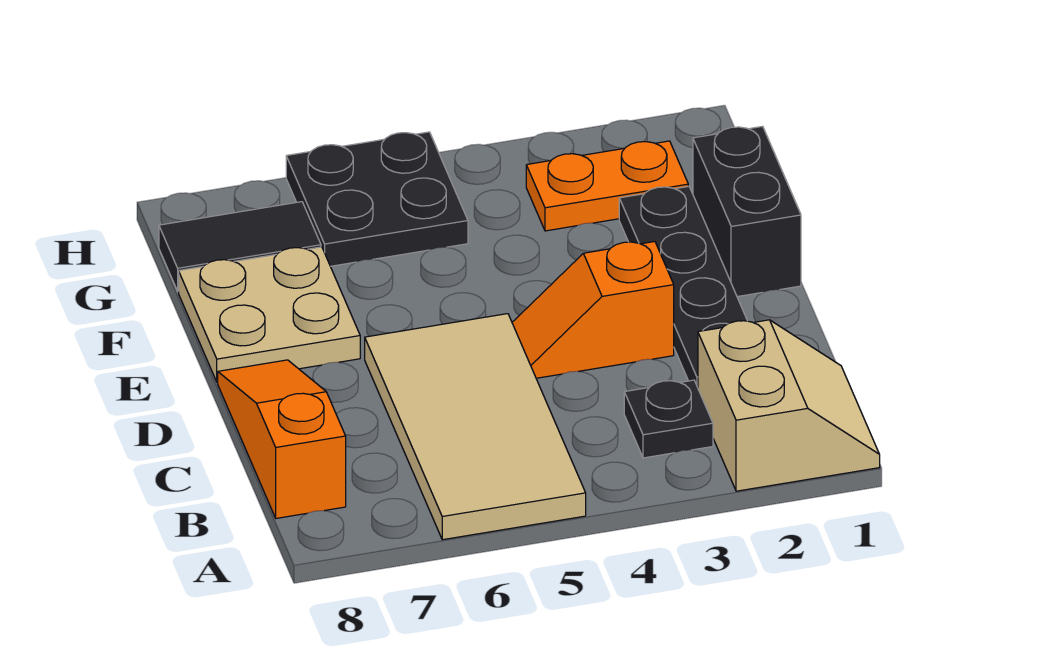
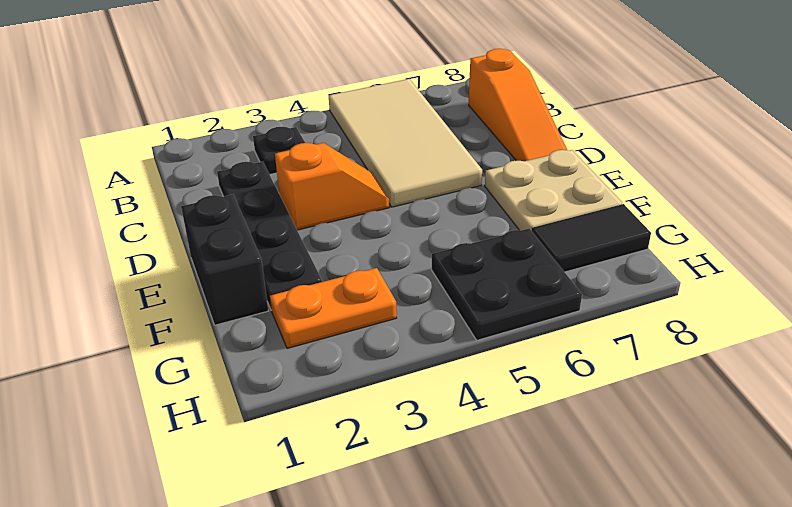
tan slope A1:B2 level 1 top 2 -> none

